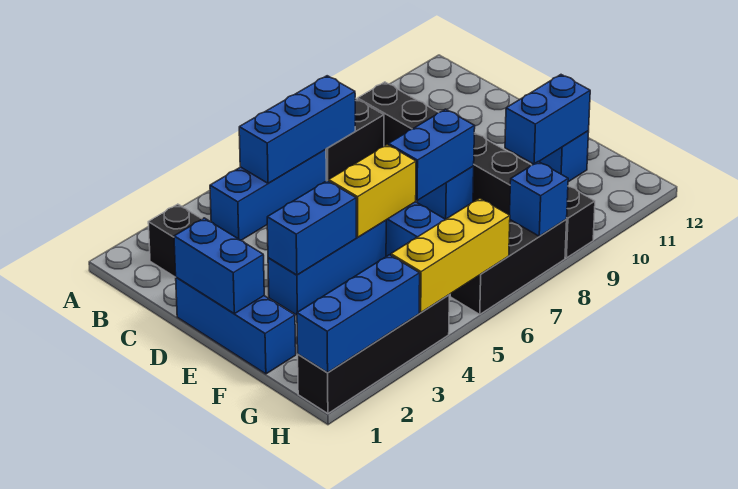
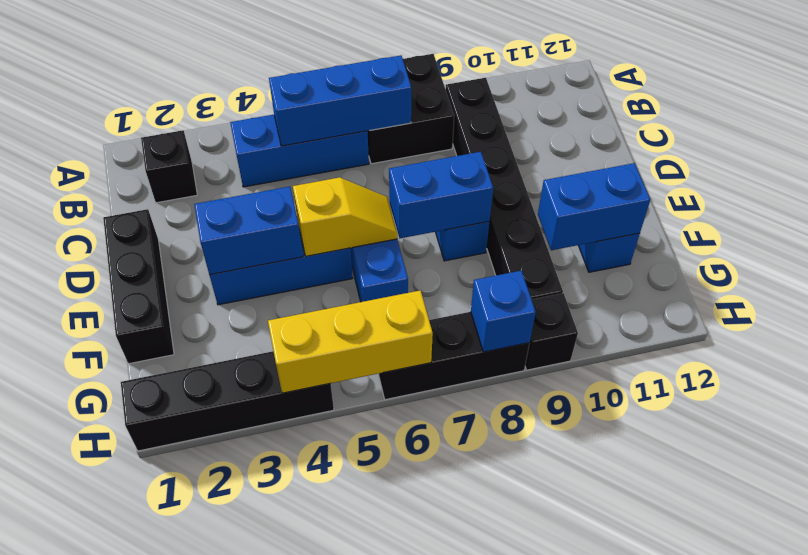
blue brick D1:F1 level 1 -> black brick D1:F1 level 1
blue brick D1:E1 level 2 -> none
yellow brick E5:E6 level 2 -> yellow slope E5:E6 level 2 top 5
blue brick H1:H3 level 2 -> none

